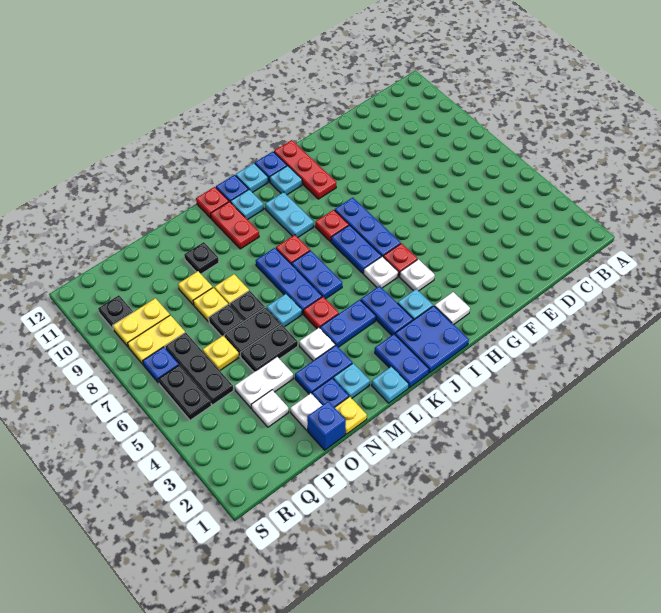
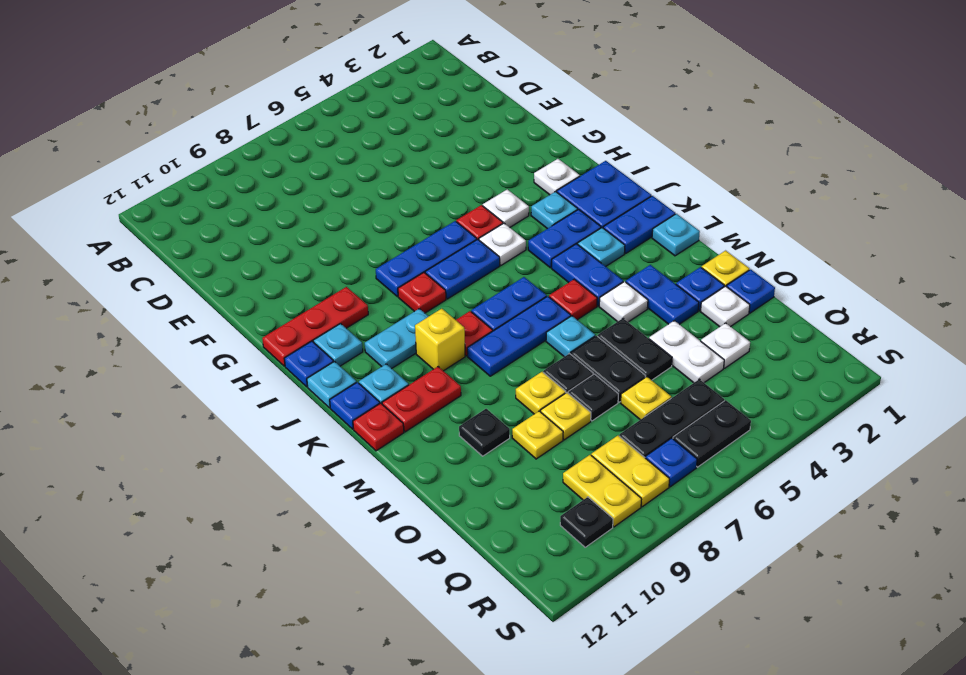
none -> yellow brick K9 level 1
cyan plate M2 level 1 -> cyan plate K3 level 1
blue brick O1 level 1 -> blue plate O1 level 1

